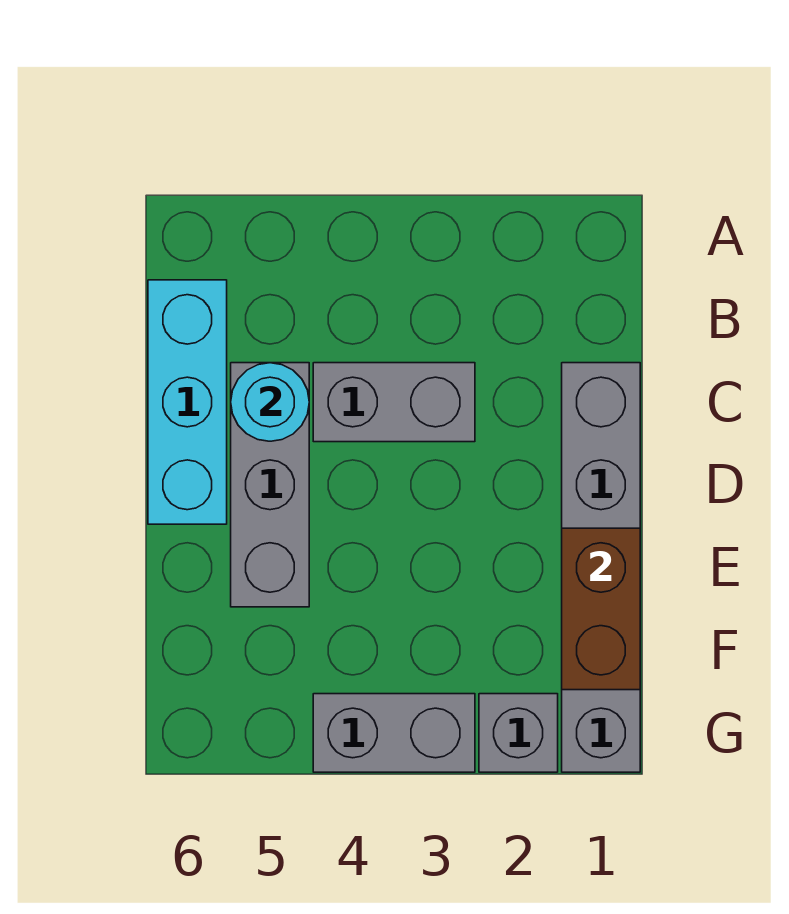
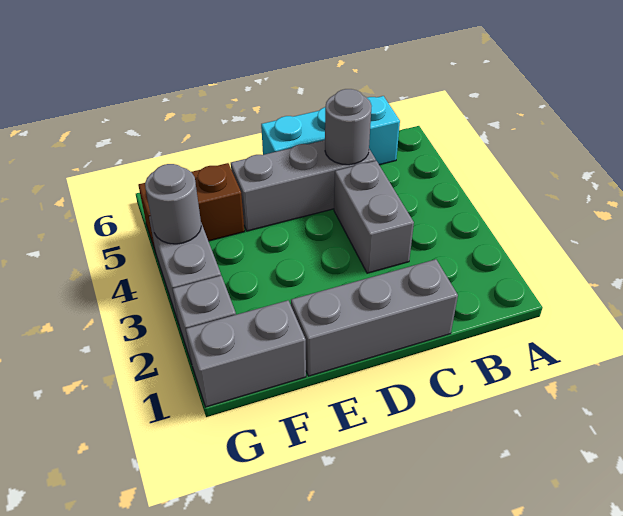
cyan round brick C5 level 2 -> grey round brick C5 level 2
brown brick E1:F1 level 2 -> brown brick F5:G5 level 1
none -> grey round brick G4 level 2

